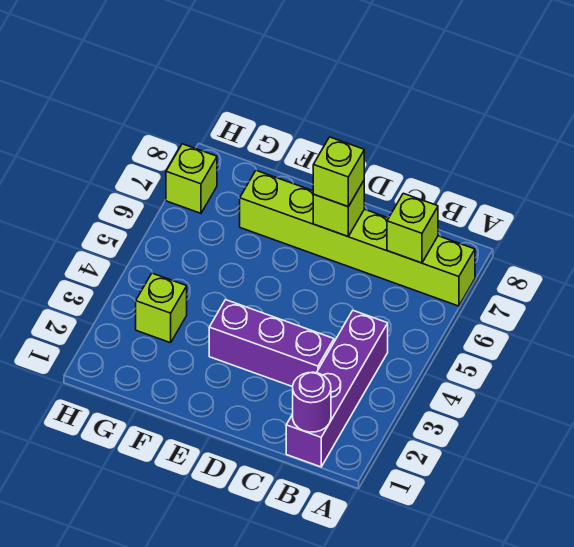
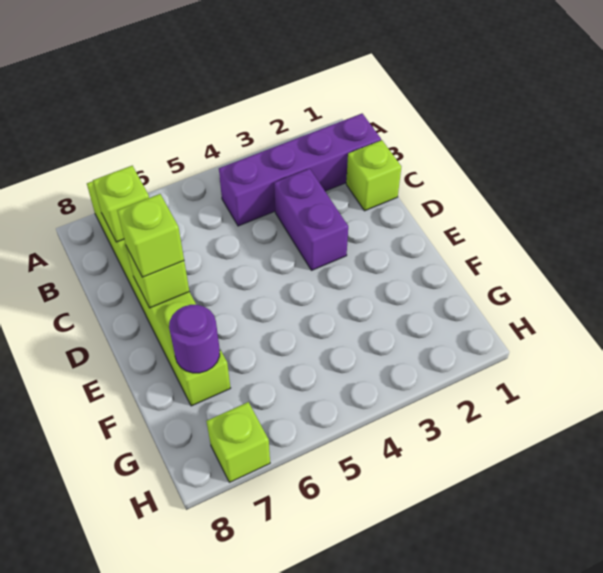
purple round brick B1 level 2 -> purple round brick F7 level 2
purple brick C3:E3 level 1 -> purple brick C3:D3 level 1
lime brick G3 level 1 -> lime brick C1 level 1

